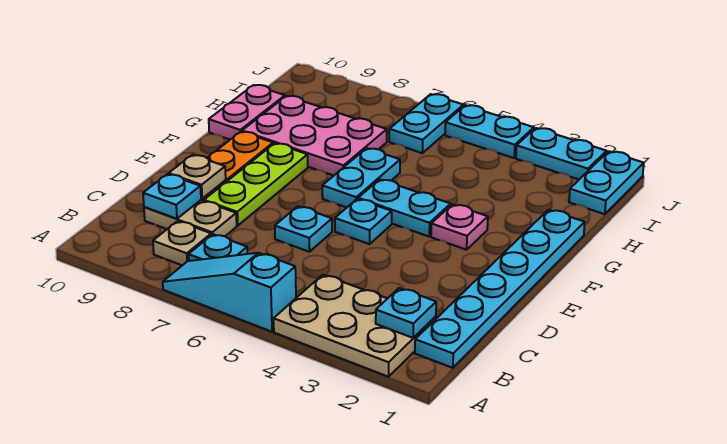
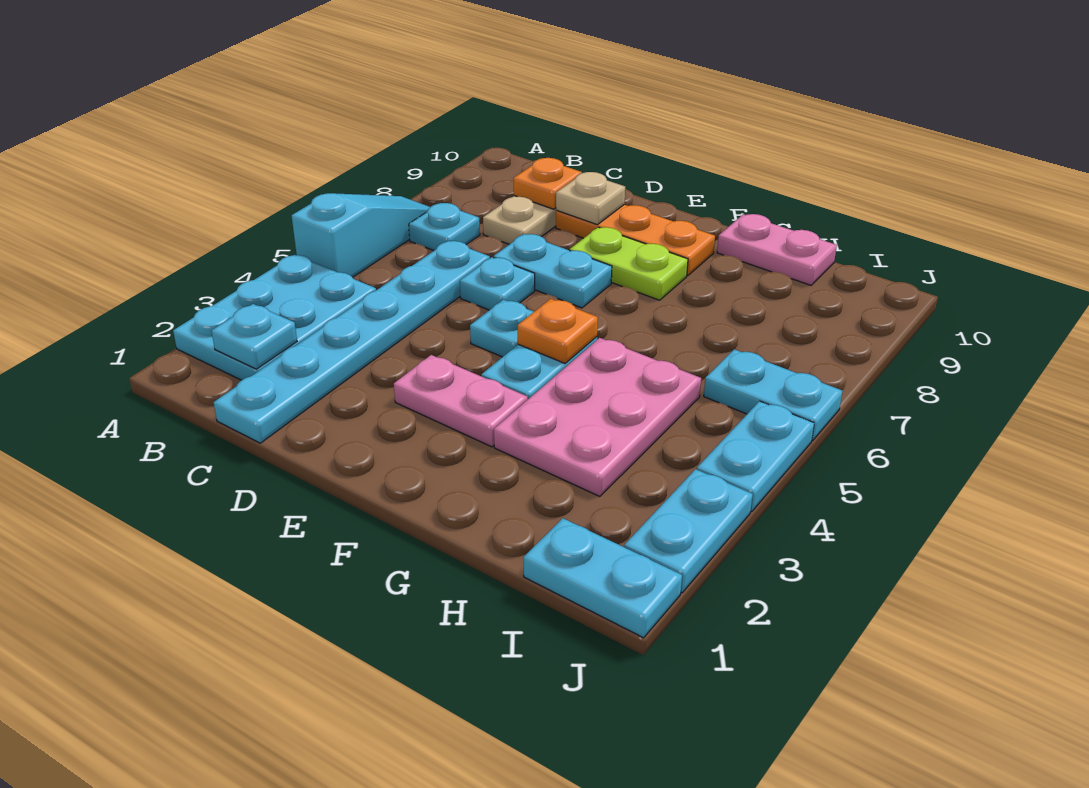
tan plate A2:B4 level 1 -> cyan plate A2:B4 level 1
cyan plate B1:G1 level 1 -> cyan plate C1:C6 level 1
tan plate B8 level 1 -> none
cyan plate C9 level 2 -> orange plate C9 level 2
lime plate D8:F8 level 1 -> lime plate E8:F8 level 1
pink plate F3 level 1 -> pink plate E3:F3 level 1
none -> orange plate F5 level 2
cyan plate F6:G6 level 1 -> cyan plate D7:E7 level 1
pink plate G7:H9 level 1 -> pink plate G3:H5 level 1

